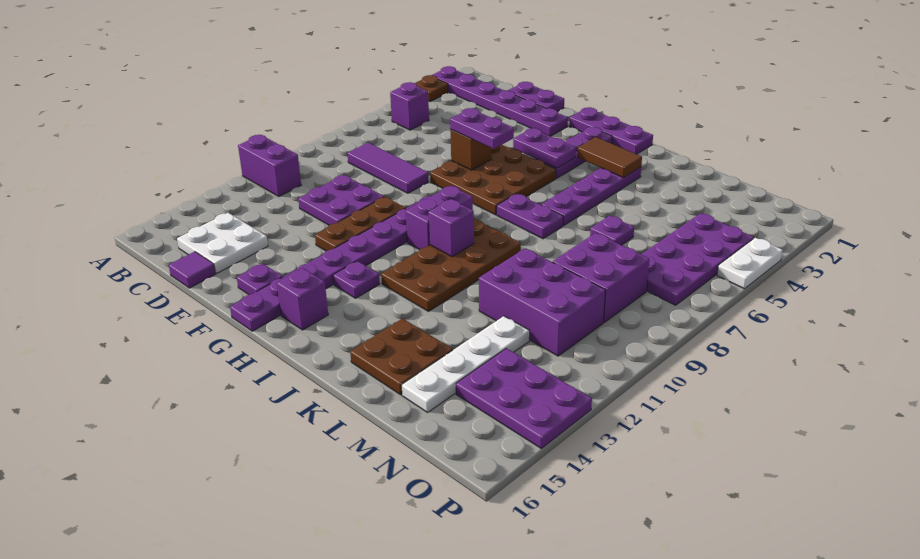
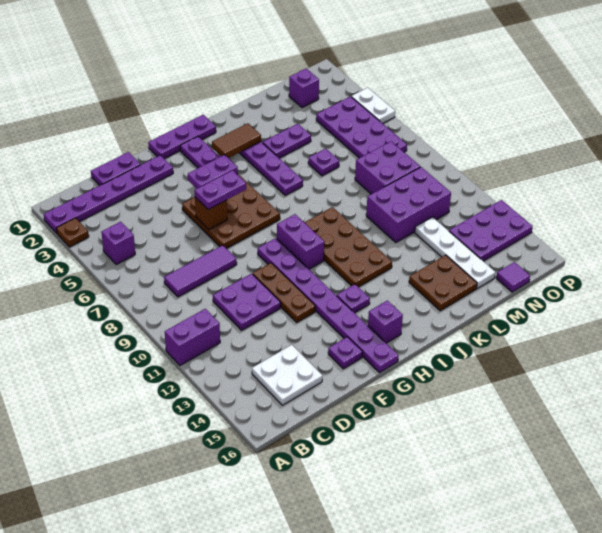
purple tile D16 level 1 -> purple tile N16 level 1
purple plate I7:J7 level 1 -> purple plate K4:L4 level 1
purple brick I10 level 2 -> purple brick N2 level 1

